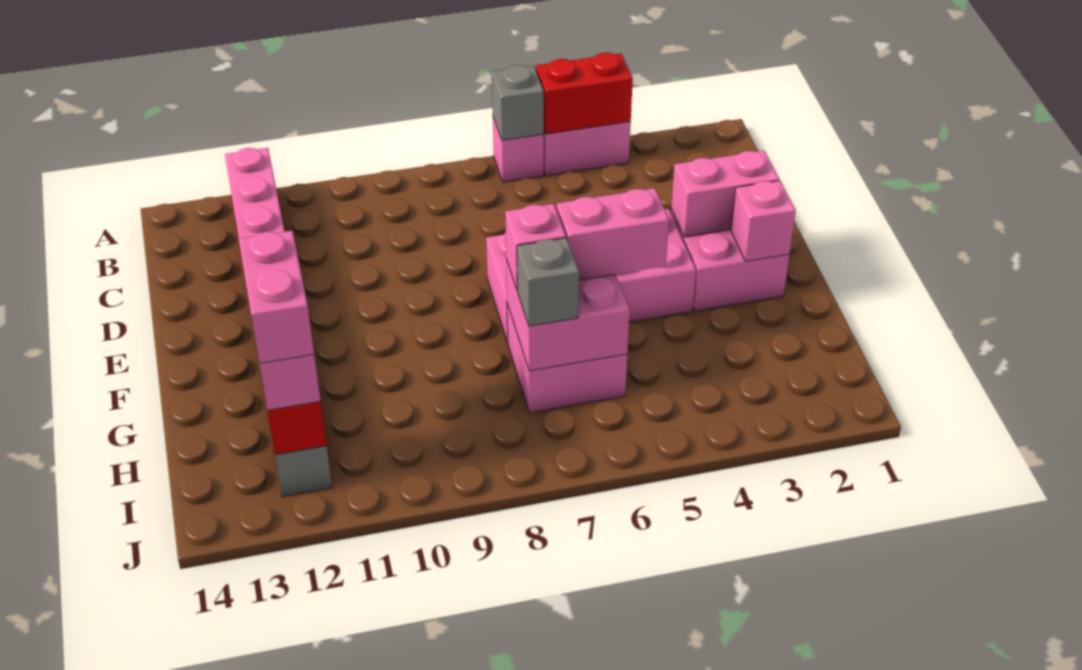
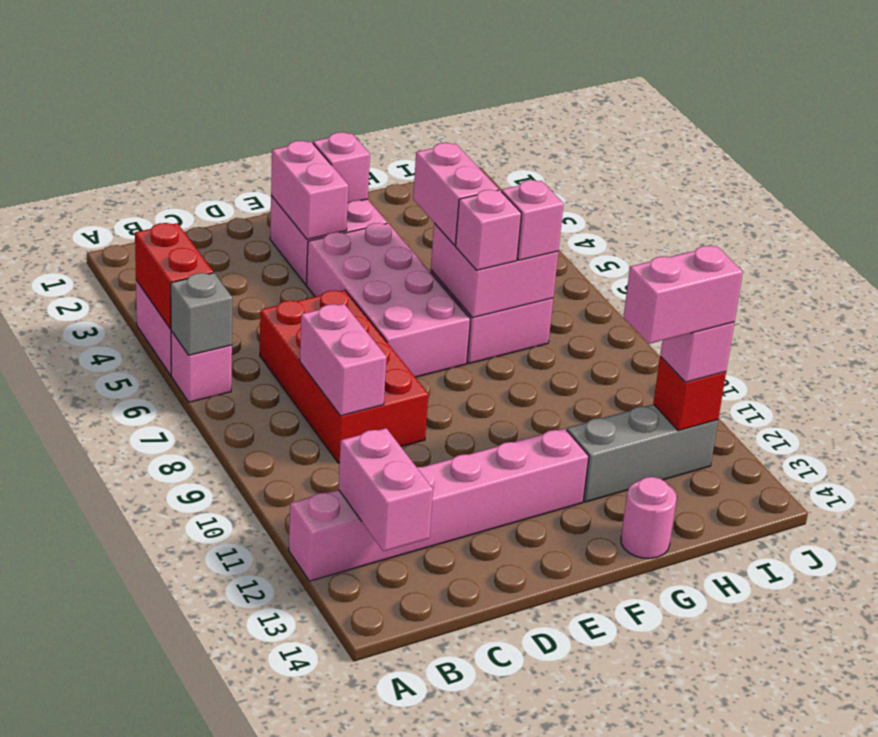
none -> pink brick B12:B13 level 2
none -> red brick C6:D9 level 1
none -> pink brick C8:C9 level 2
none -> pink round brick G14 level 1
grey brick H7 level 3 -> pink brick H7 level 3

